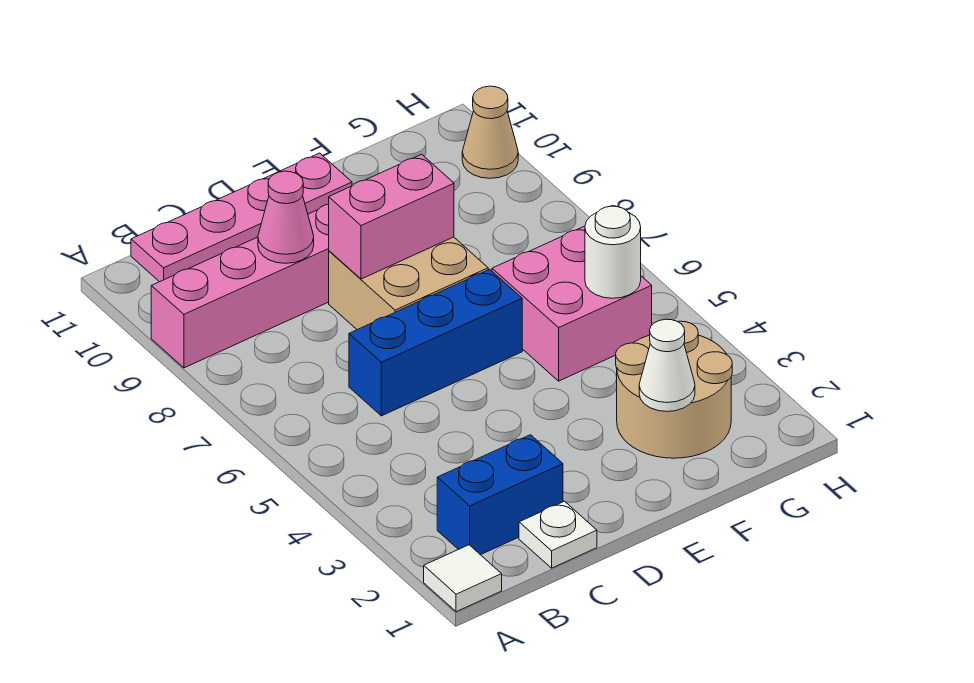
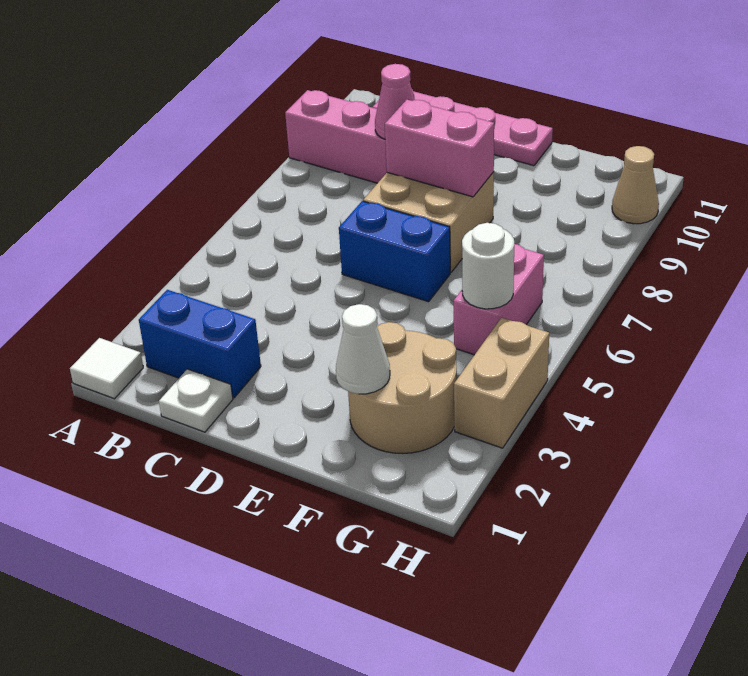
blue brick C6:E6 level 1 -> blue brick D6:E6 level 1
pink brick F5:G6 level 1 -> pink brick G5:G6 level 1
none -> tan brick H3:H4 level 1

